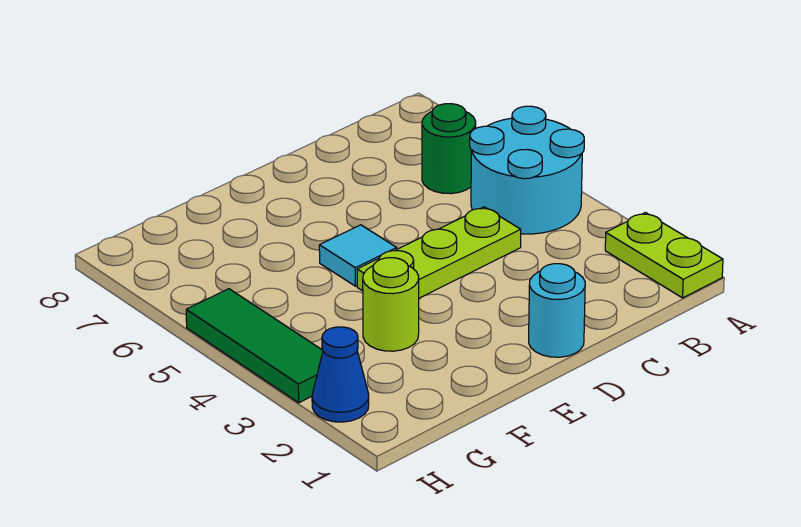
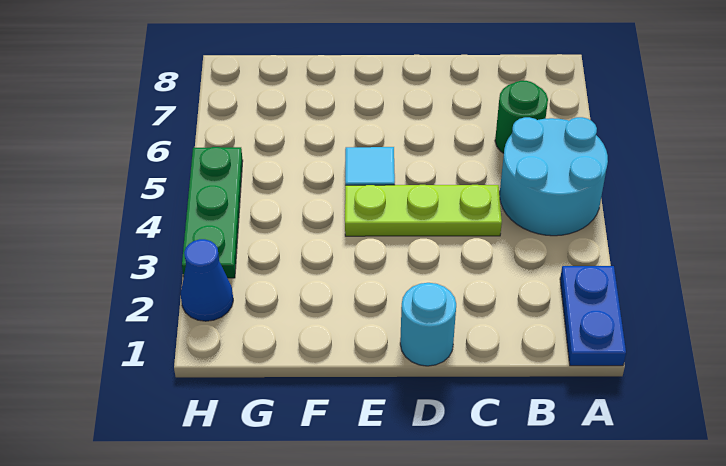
lime plate A1:A2 level 1 -> blue plate A1:A2 level 1
lime round brick F3 level 1 -> none
green tile H3:H5 level 1 -> green plate H3:H5 level 1

